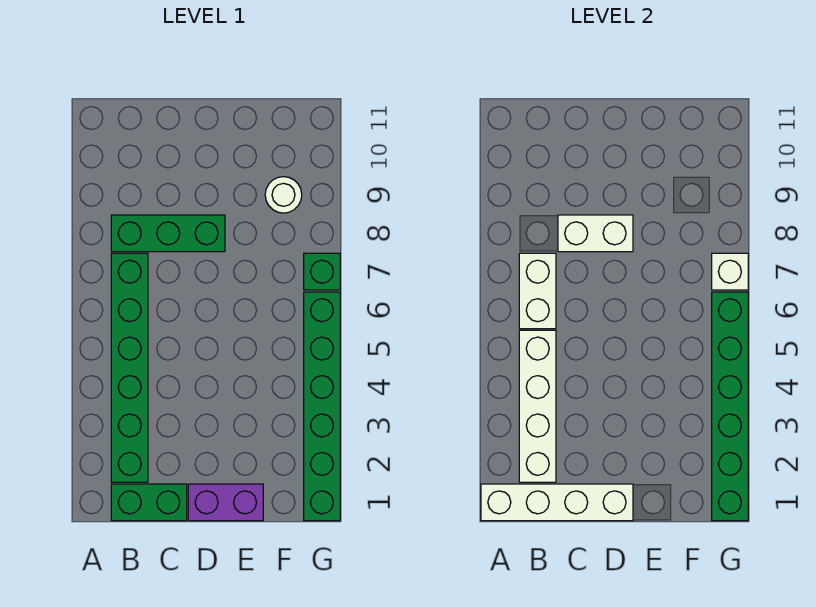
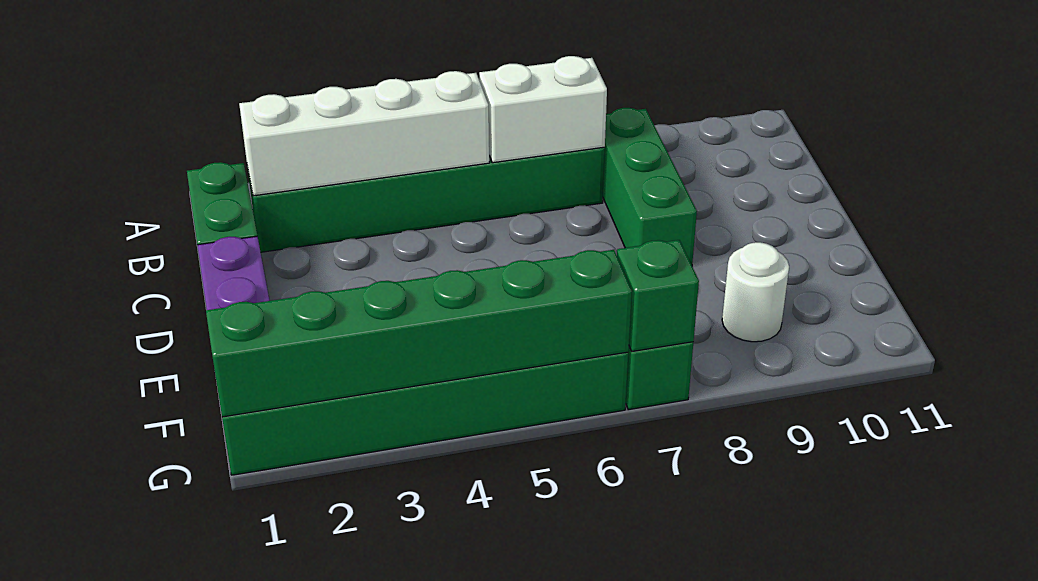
white brick A1:D1 level 2 -> none
white brick C8:D8 level 2 -> none
white brick G7 level 2 -> green brick G7 level 2

